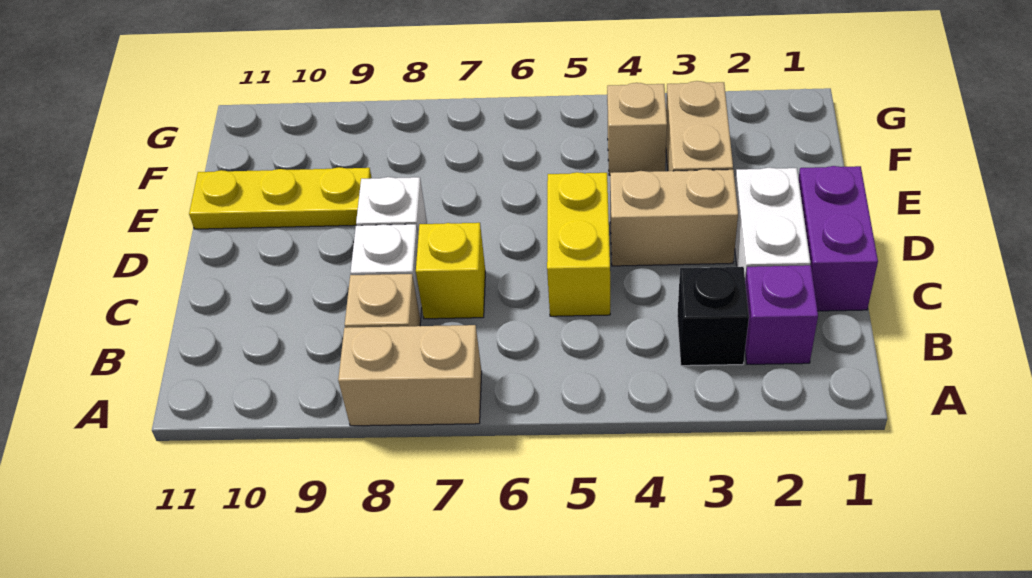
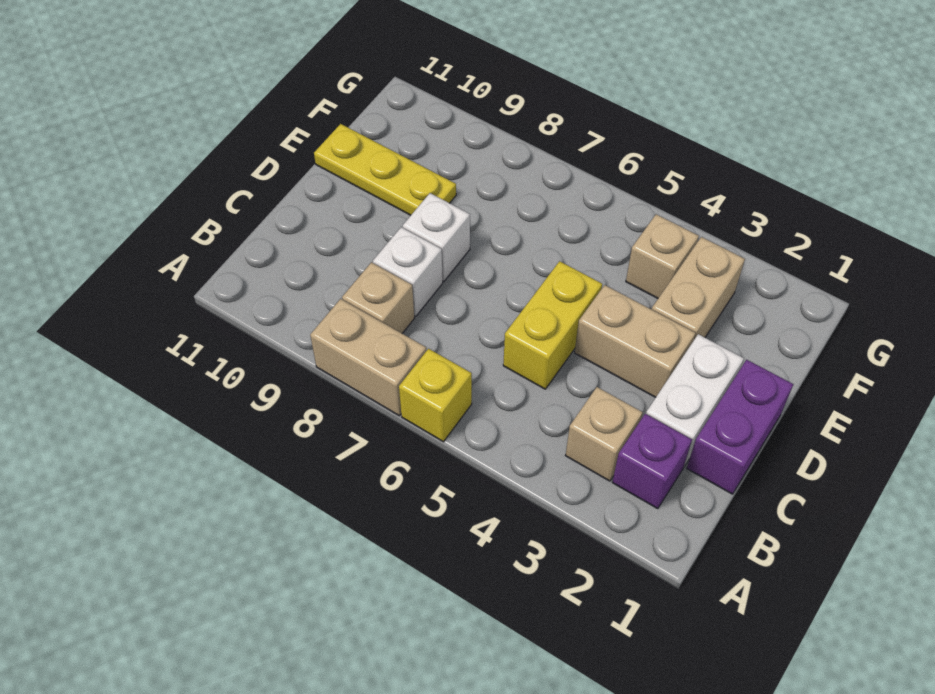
black brick B3 level 1 -> tan brick B3 level 1
yellow brick C7 level 1 -> yellow brick A6 level 1

